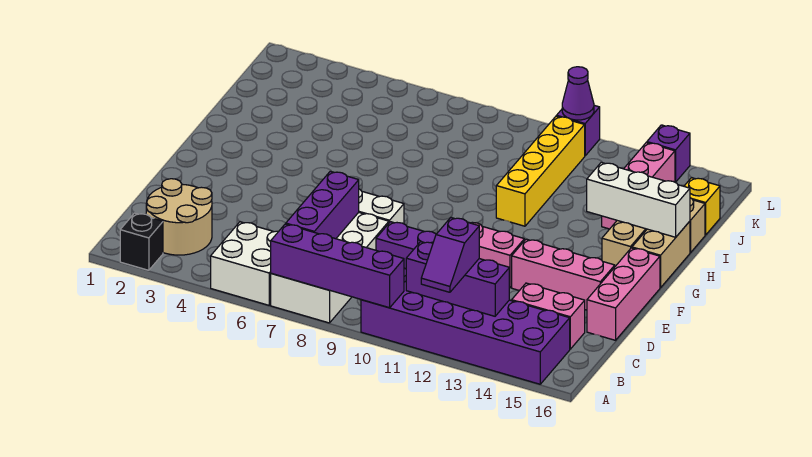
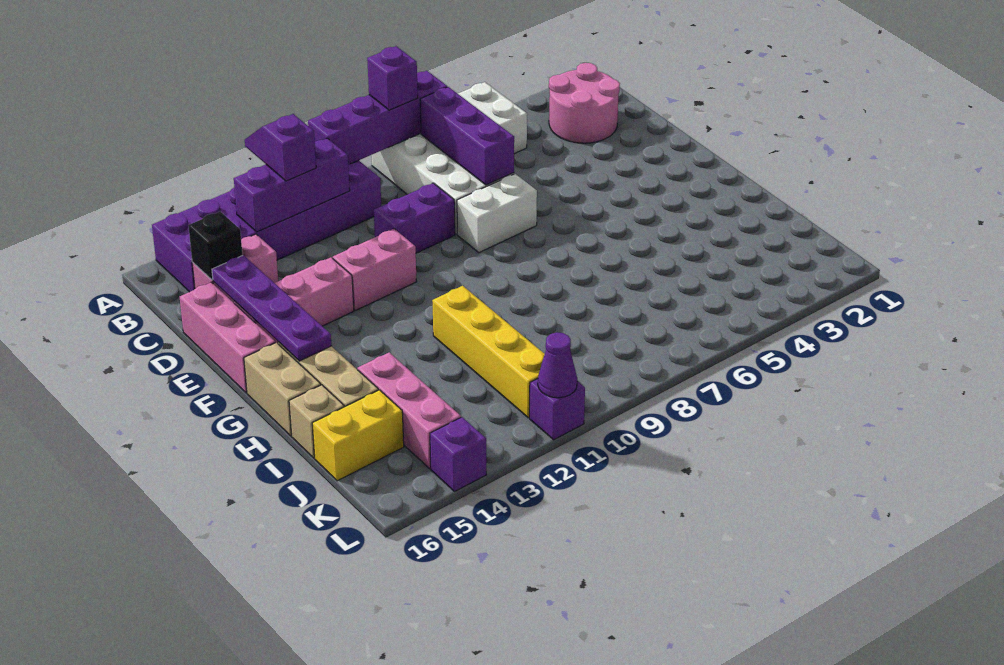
black brick A2 level 1 -> black brick C15 level 2
none -> purple brick A8 level 3
tan round brick B2:C3 level 1 -> pink round brick B2:C3 level 1
none -> purple plate D15:G15 level 2
white brick H14:H16 level 2 -> none
yellow brick J16 level 1 -> yellow brick J15:J16 level 1

